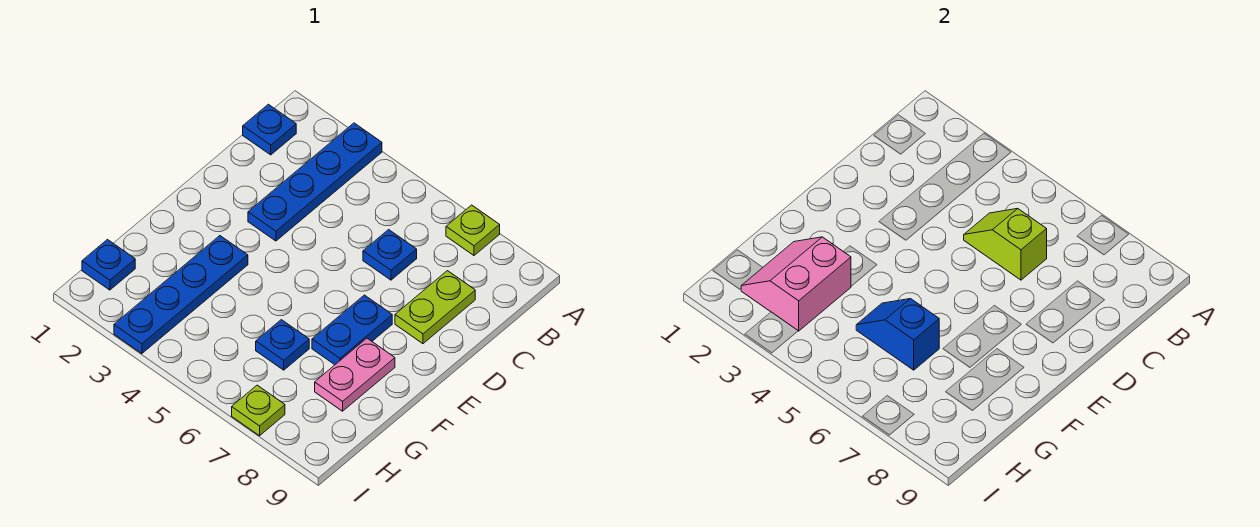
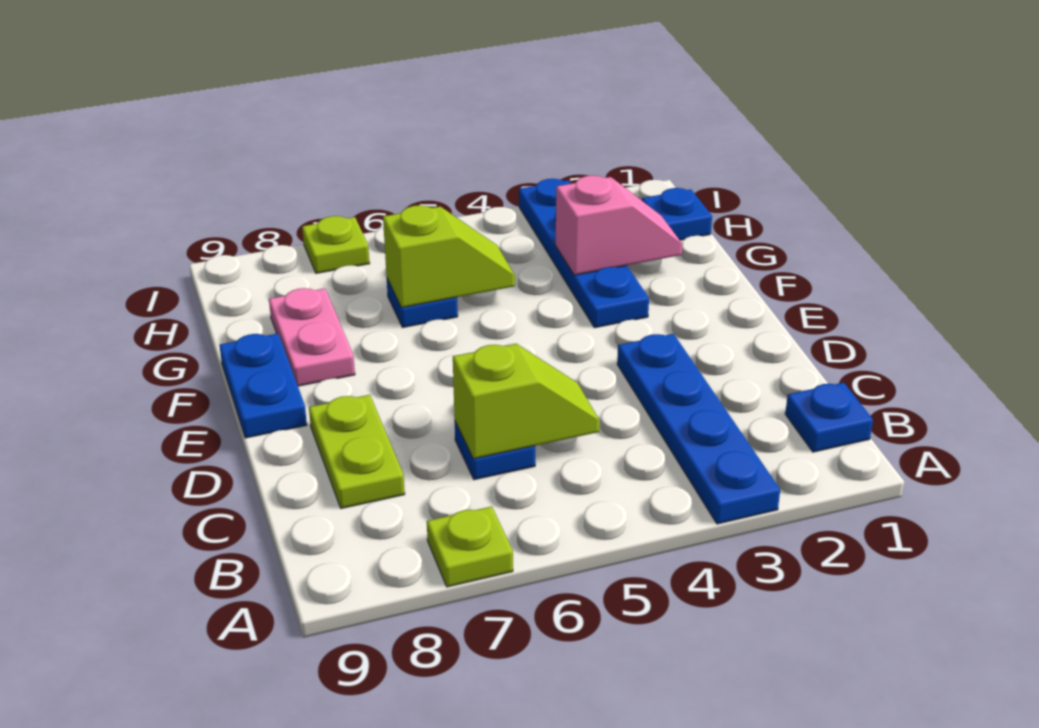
blue plate E7:F7 level 1 -> blue plate E9:F9 level 1
pink slope G2:H3 level 2 top 3 -> pink slope G2:G3 level 2 top 3
blue slope G5:G6 level 2 top 6 -> lime slope G5:G6 level 2 top 6

